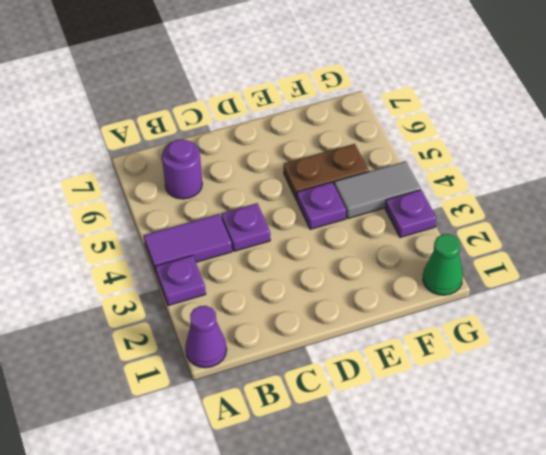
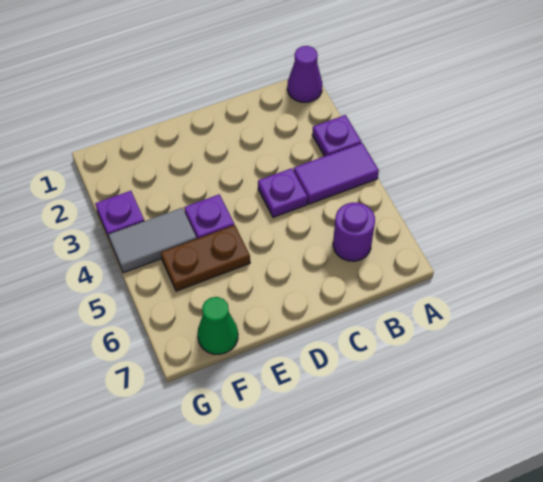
green cone G1 level 1 -> green cone F7 level 1

